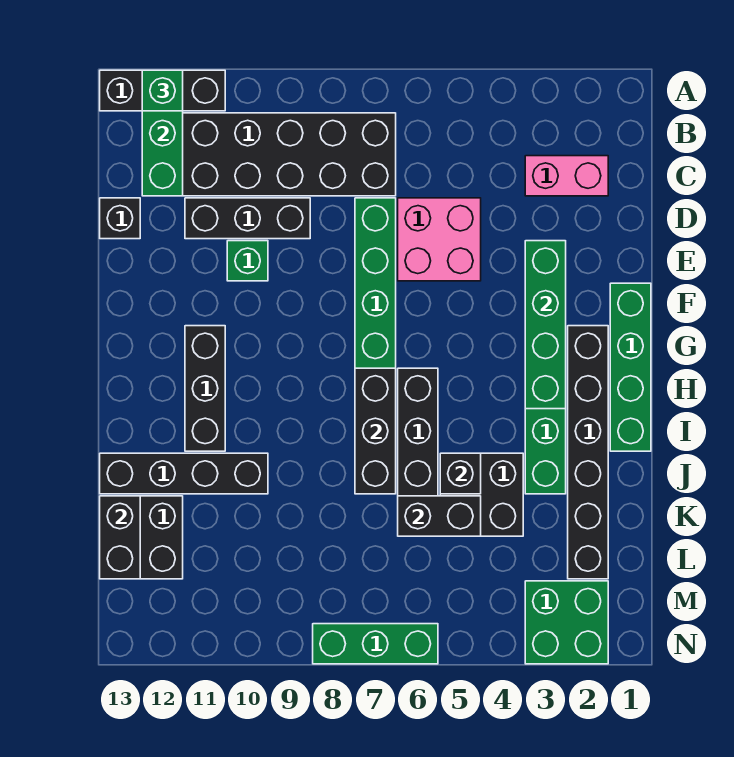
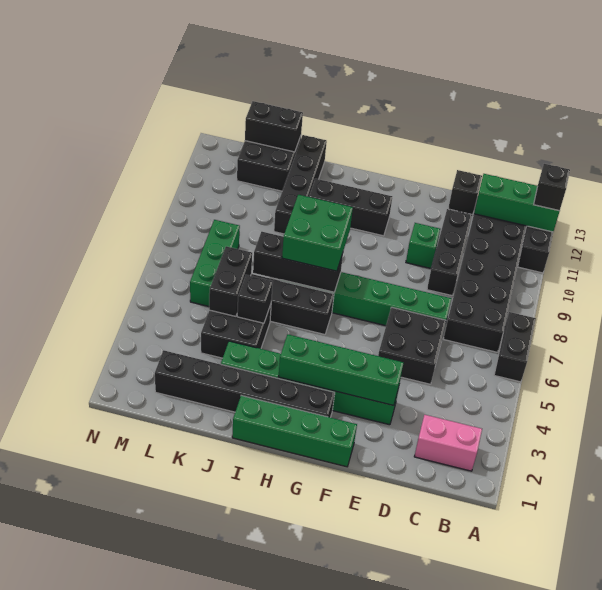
none -> black brick A6:A7 level 1
green brick A12 level 3 -> black brick A12 level 3
pink brick C2:C3 level 1 -> pink brick B2:C2 level 1
pink brick D5:E6 level 1 -> black brick D5:E6 level 1
green brick M2:N3 level 1 -> green brick H7:I8 level 3
green brick N6:N8 level 1 -> green brick L6:L8 level 1

